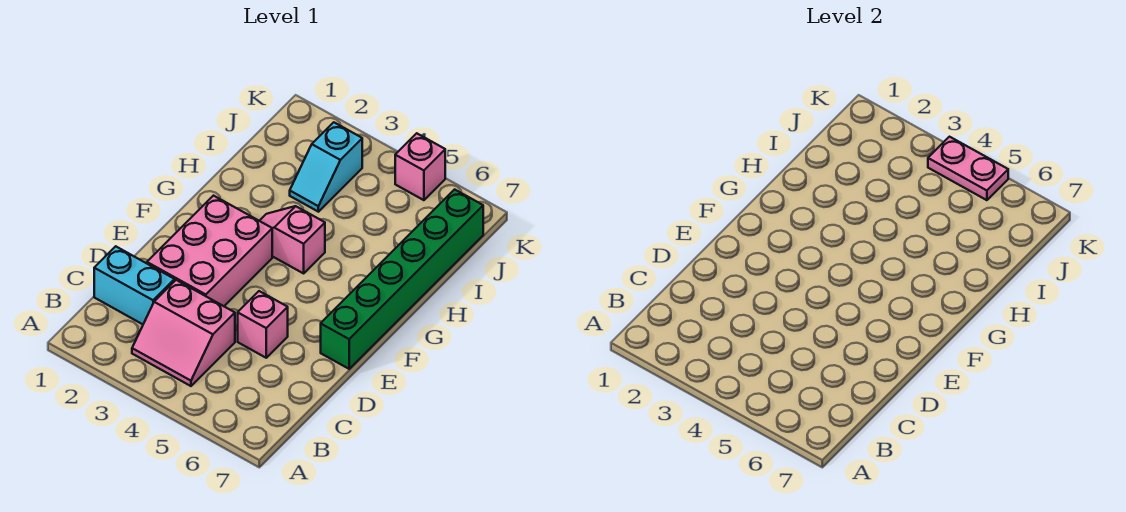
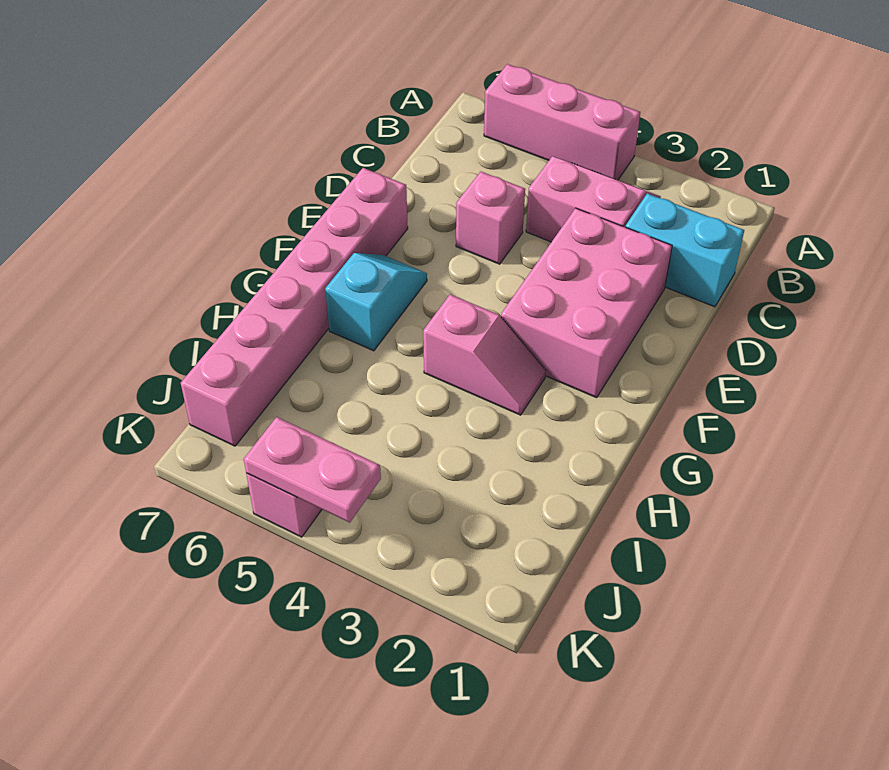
none -> pink brick A4:A6 level 1
green brick E7:J7 level 1 -> pink brick E7:J7 level 1
cyan slope I3:J3 level 1 top J -> cyan slope F6:G6 level 1 top G

